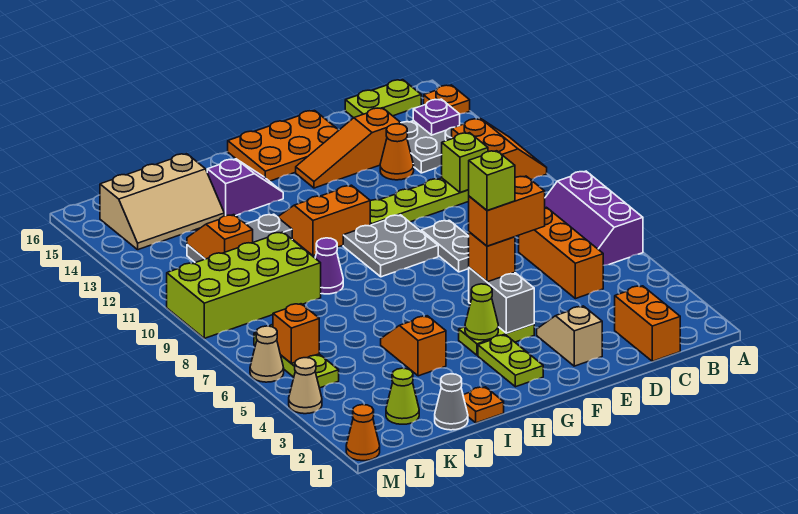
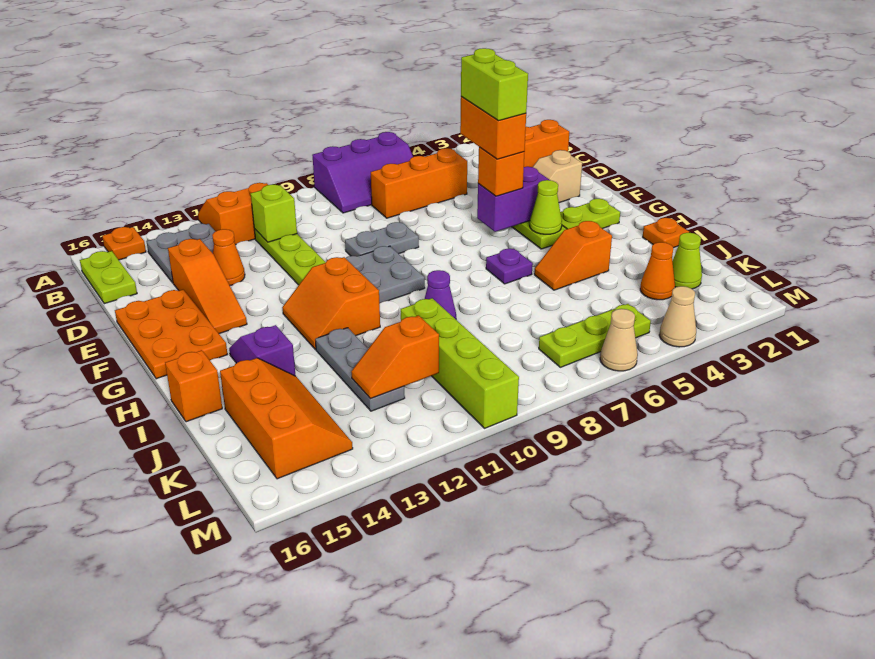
purple plate B14 level 2 -> purple plate H6 level 1
grey brick F4:F5 level 2 -> purple brick F4:F5 level 2
lime brick F5 level 5 -> lime brick E5:F5 level 5
grey cone J1 level 1 -> none
lime brick J9:M10 level 1 -> lime brick J10:M10 level 1
tan slope J14:L15 level 1 top 15 -> orange slope J14:L15 level 1 top 15
orange brick L6 level 2 -> orange brick I16 level 1
orange cone M1 level 1 -> orange cone K3 level 1

